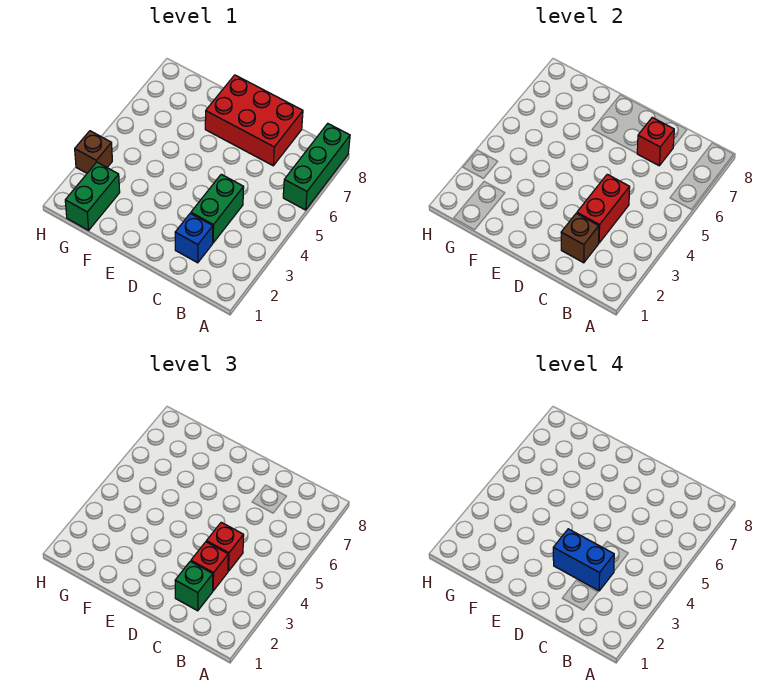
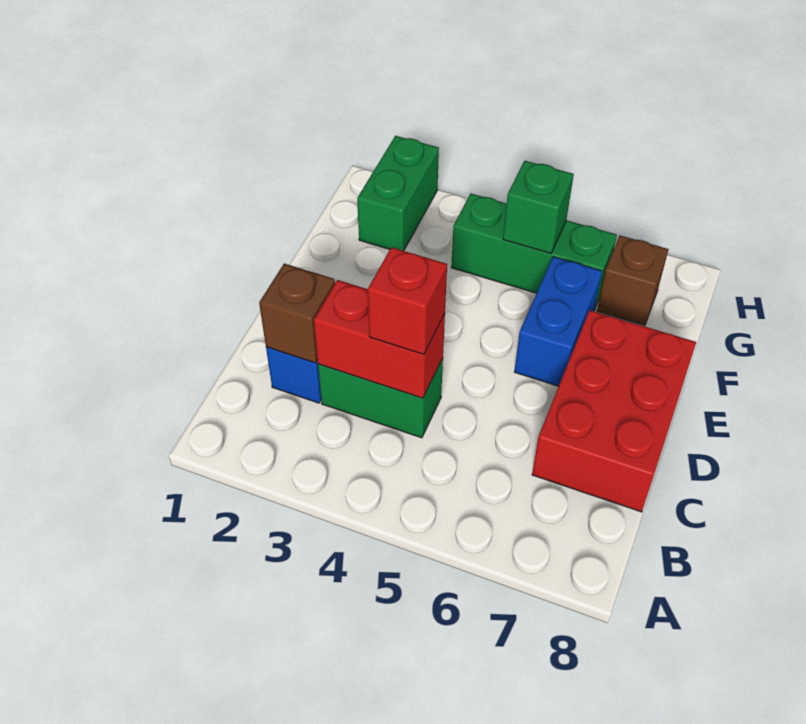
green brick A6:A8 level 1 -> green brick G4:G6 level 1
green brick C2 level 3 -> green brick G5 level 2
red brick C3 level 3 -> none
blue brick C3:D3 level 4 -> blue brick E6:F6 level 1
red brick C7 level 2 -> none
green brick G1:G2 level 1 -> green brick G2:H2 level 1
brown brick H3 level 1 -> brown brick G7 level 1

